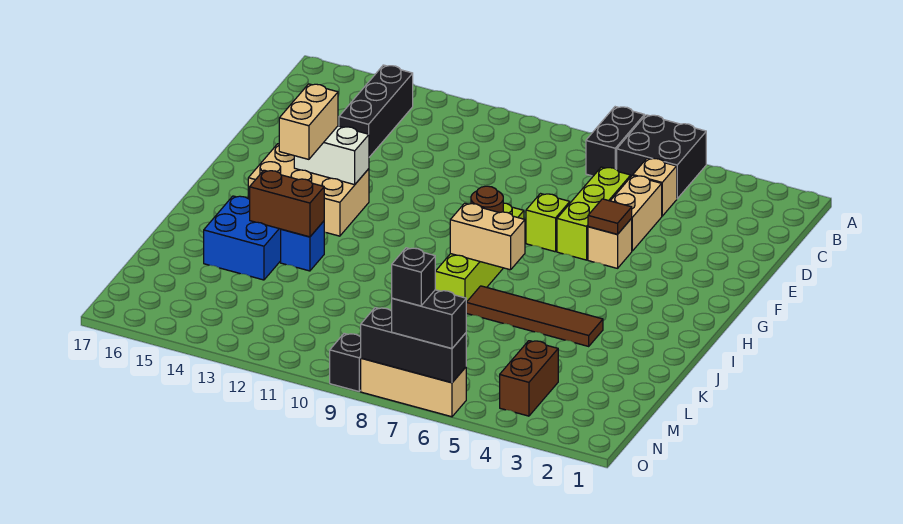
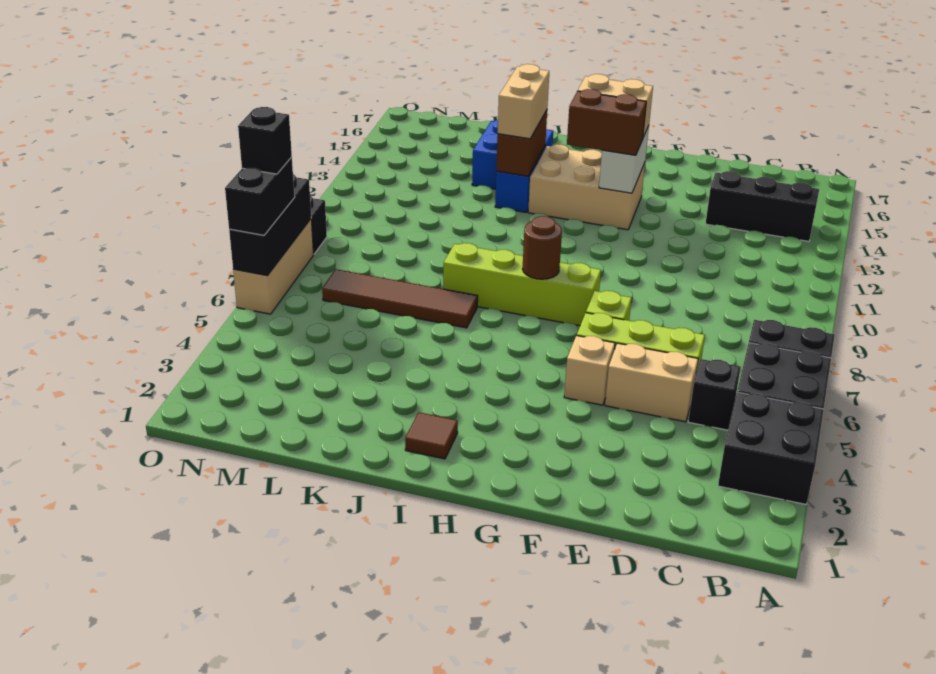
none -> black brick A3:B4 level 1
tan brick C5 level 1 -> black brick C5 level 1
brown tile F5 level 2 -> brown tile I2 level 1
tan brick G13:H15 level 1 -> tan brick G13:I14 level 1
tan brick I7:I8 level 2 -> tan brick J13:J14 level 3
brown tile J4:J7 level 1 -> brown tile J7:M7 level 1
brown brick M4:N4 level 1 -> brown brick G13:H13 level 3

